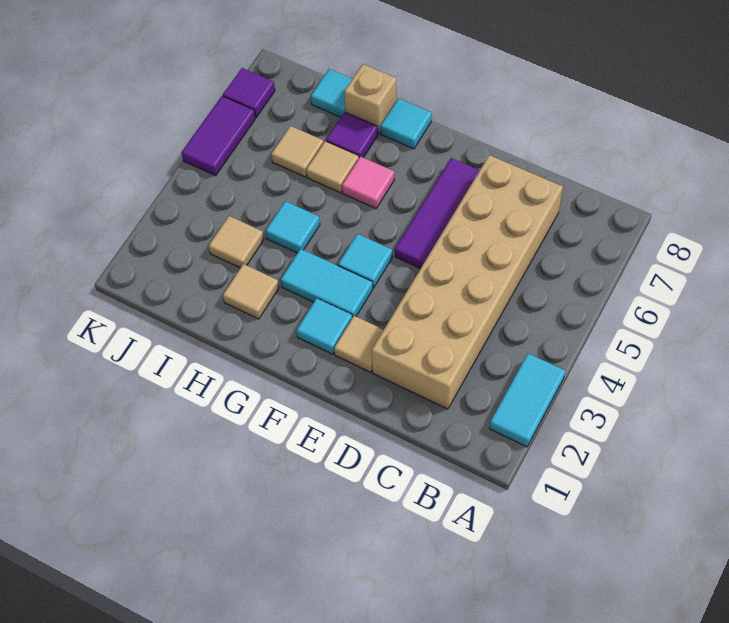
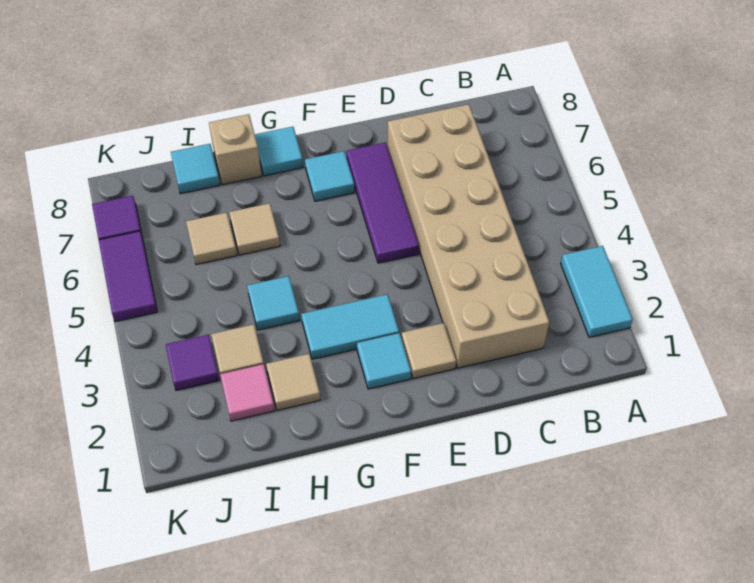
cyan tile F4 level 1 -> cyan tile F7 level 1
pink tile G6 level 1 -> pink tile I2 level 1
purple tile H7 level 1 -> purple tile J3 level 1

